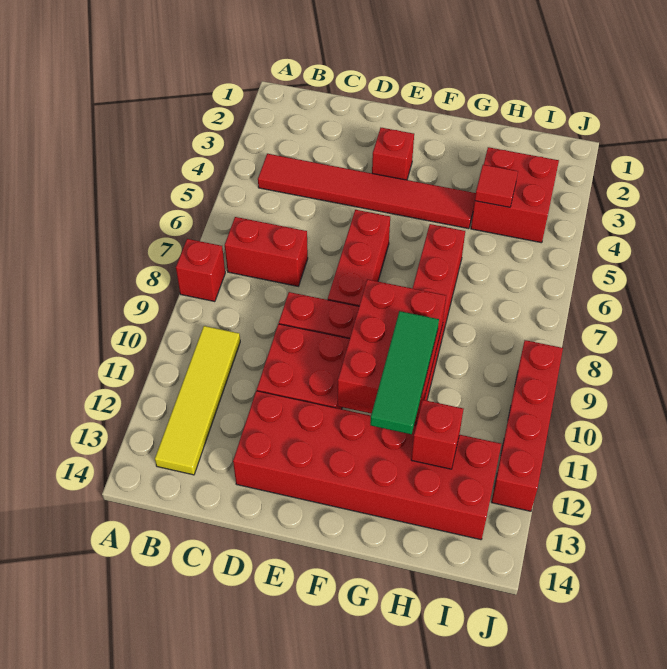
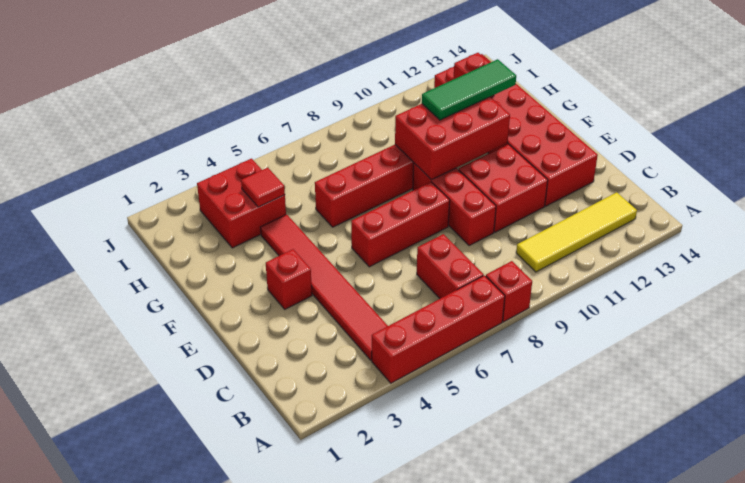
red brick J9:J12 level 1 -> red brick A4:A7 level 1

